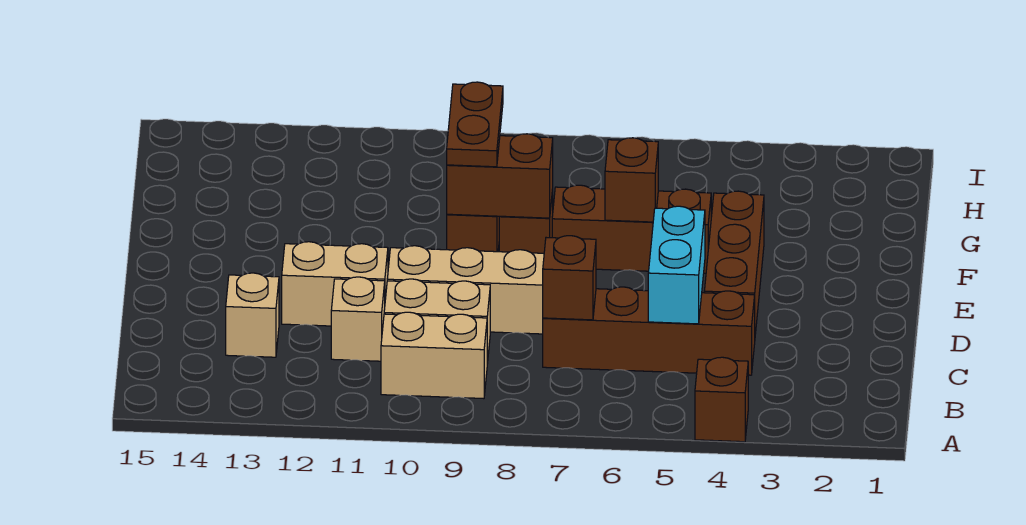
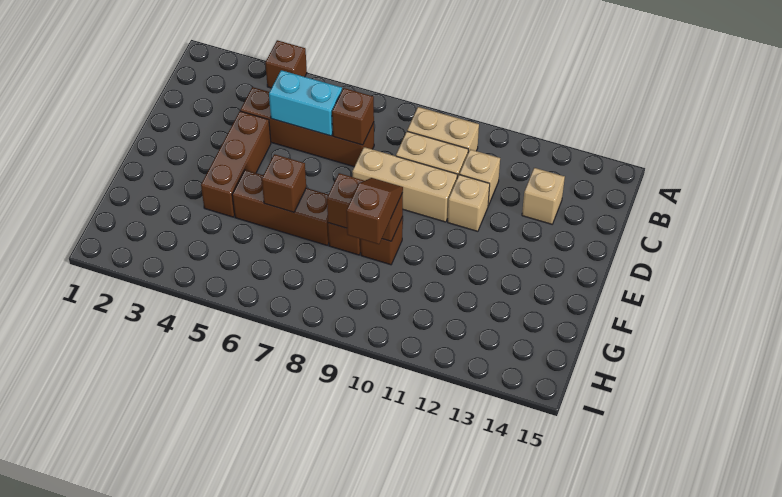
cyan brick C5:D5 level 2 -> cyan brick C5:C6 level 2
tan brick D11:D12 level 1 -> tan brick D11 level 1
brown plate F9:G9 level 3 -> brown slope F9:G9 level 3 top G

